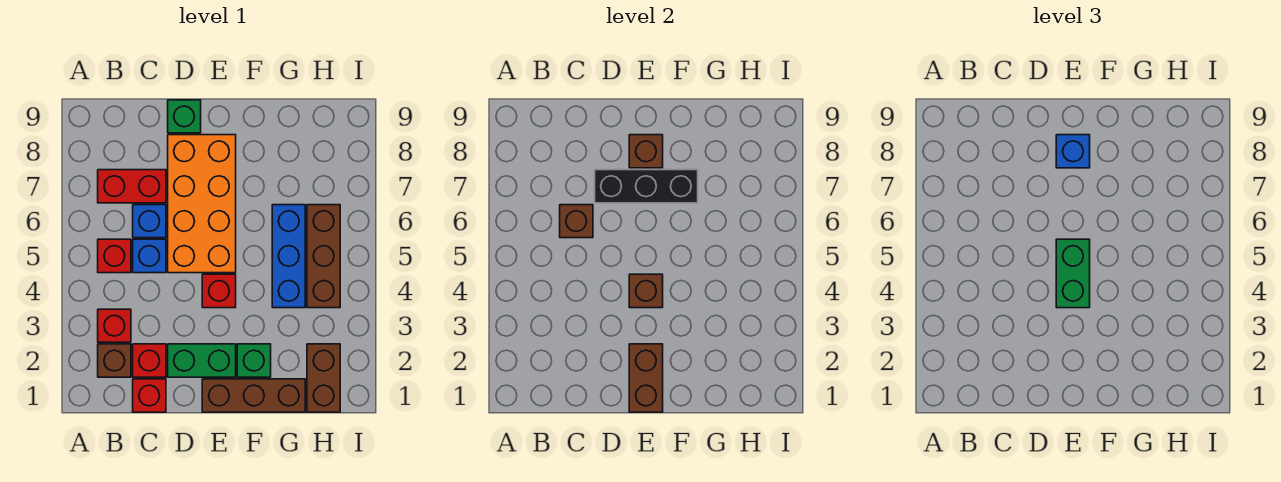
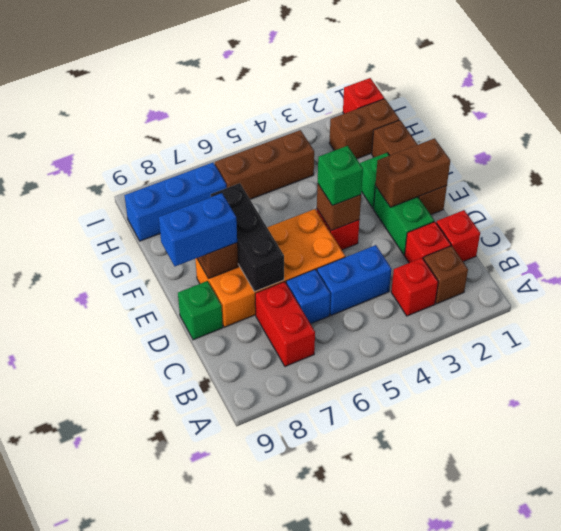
red brick B5 level 1 -> red brick I1 level 1
blue brick C5 level 1 -> blue brick C4:C5 level 1
brown brick C6 level 2 -> none
green brick E4:E5 level 3 -> green brick E4 level 3
blue brick E8 level 3 -> blue brick E8:E9 level 3
blue brick G4:G6 level 1 -> blue brick H7:H9 level 1

